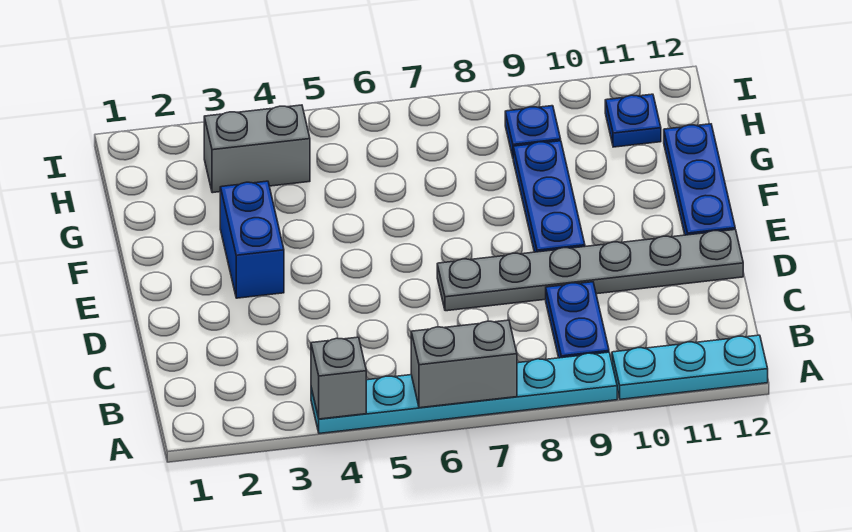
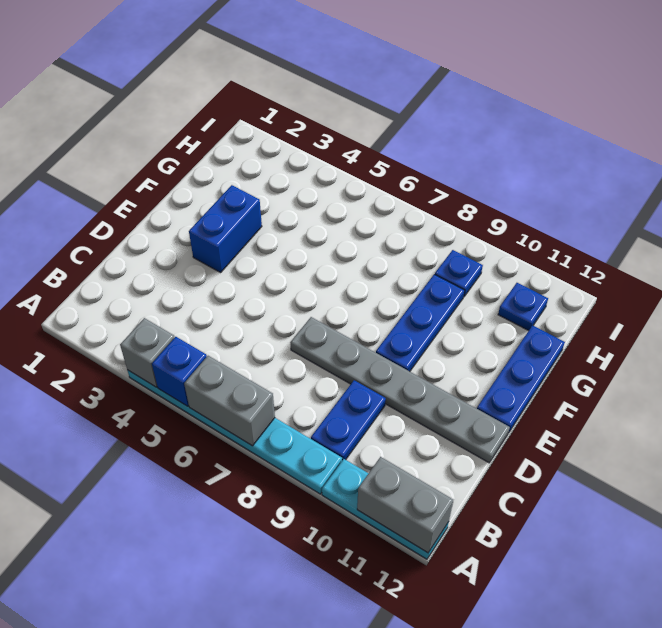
none -> blue brick A5 level 2
grey brick H3:H4 level 1 -> grey brick A11:A12 level 2

